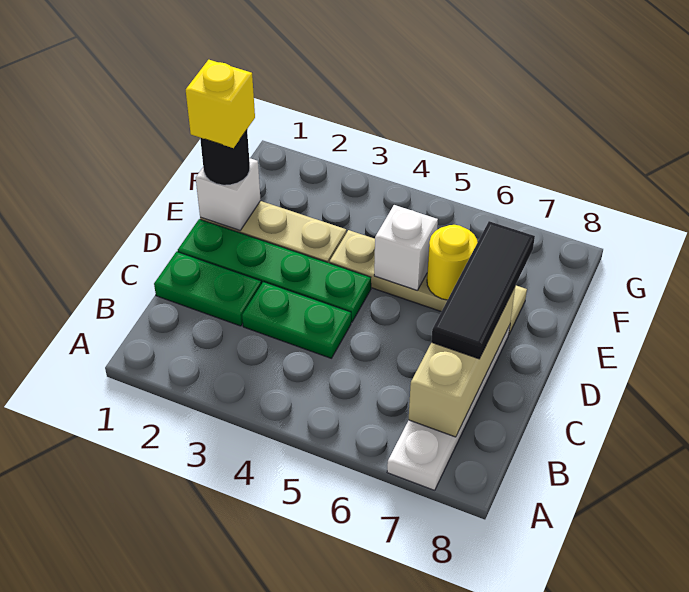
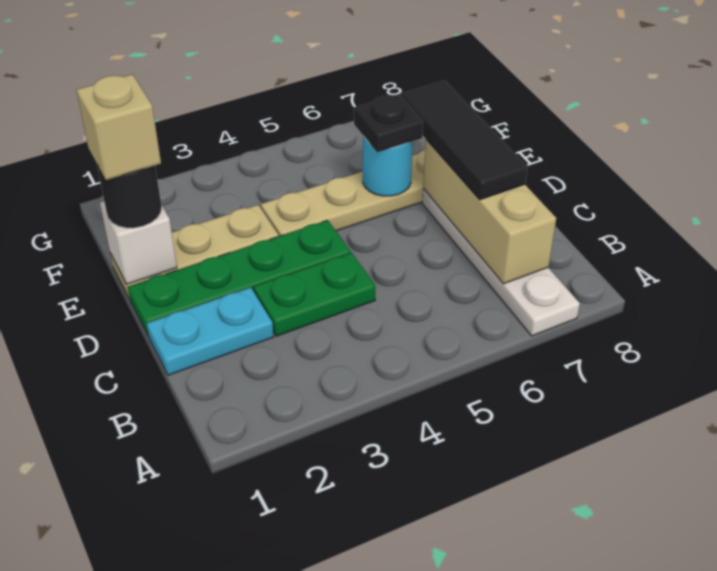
green plate C1:C2 level 1 -> cyan plate C1:C2 level 1
yellow brick E1 level 4 -> tan brick E1 level 4
white brick E5 level 2 -> none
yellow round brick E6 level 2 -> cyan round brick E6 level 2
none -> black plate E6 level 3

